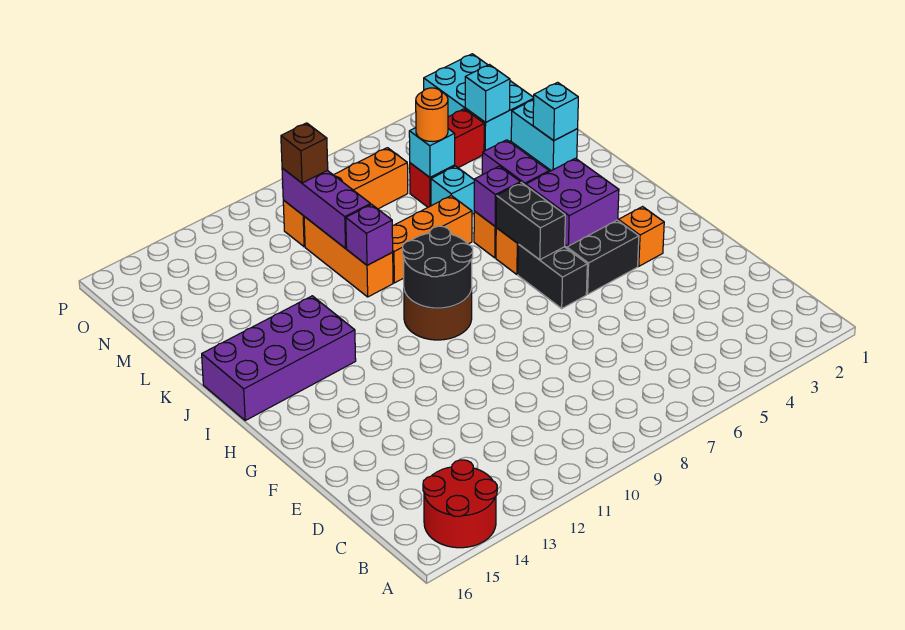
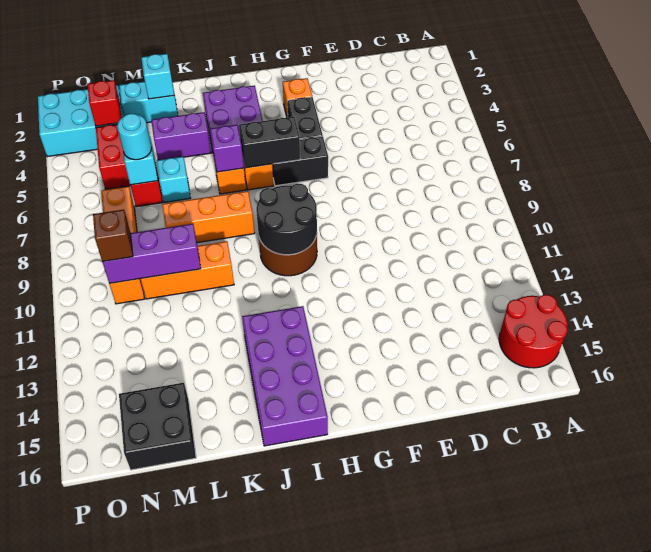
orange brick K7:K9 level 1 -> orange brick J8:L8 level 1
purple brick K10 level 2 -> none
orange round brick M6 level 3 -> cyan round brick M6 level 3
none -> black brick M15:N16 level 1
cyan brick N3 level 2 -> red brick N3 level 2

